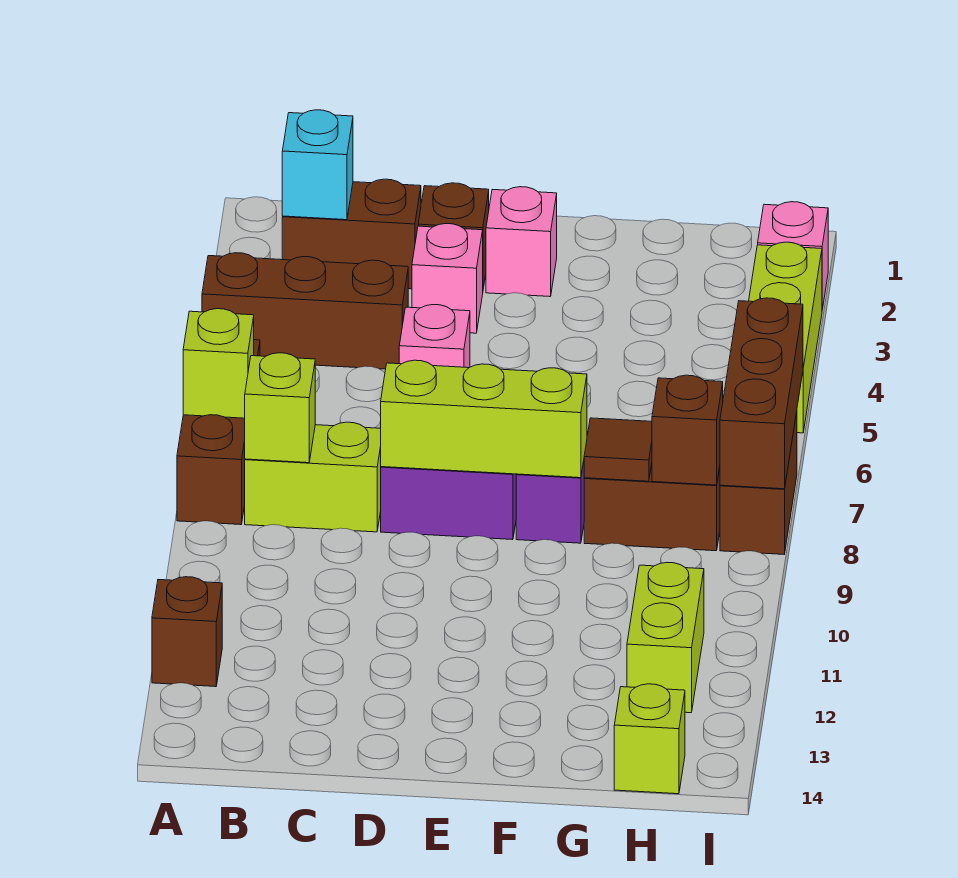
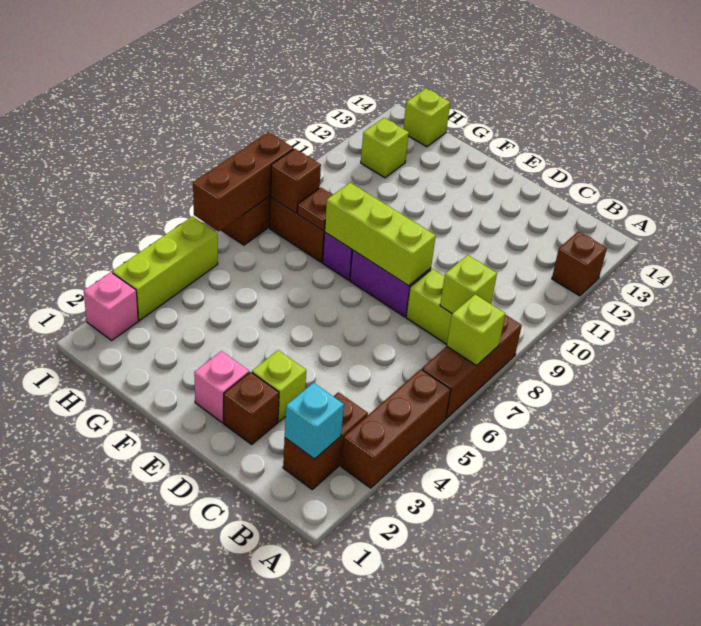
brown brick A4:C4 level 1 -> brown brick A3:A5 level 1
brown brick B2:C2 level 1 -> brown brick B2:B3 level 1
pink brick D3 level 1 -> lime brick D3 level 1
pink brick D5 level 1 -> none
brown tile G8 level 2 -> brown plate G8 level 2
lime brick H11:H12 level 1 -> lime brick H12 level 1

